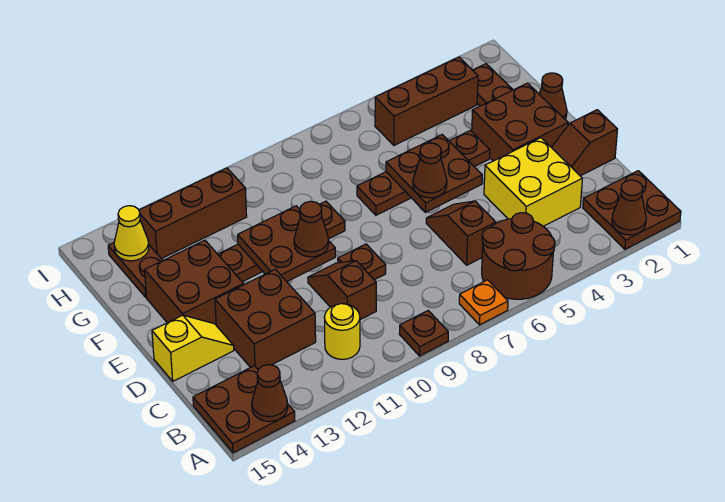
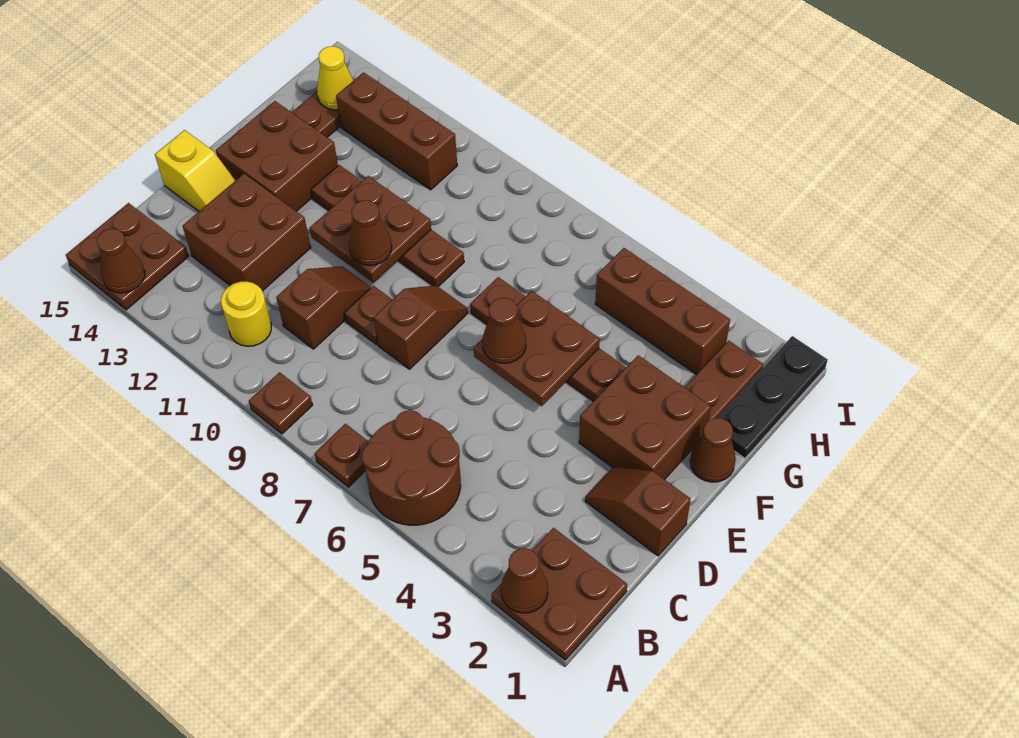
orange plate A7 level 1 -> brown plate A7 level 1
yellow brick C3:D4 level 1 -> none
brown slope C6:D6 level 1 top C -> brown slope D8:E8 level 1 top D
none -> black plate G1:I1 level 1

